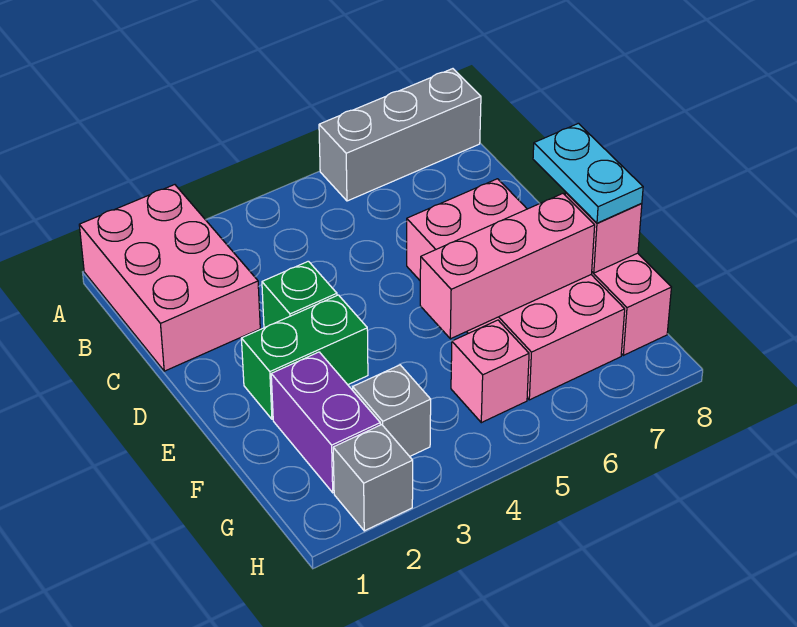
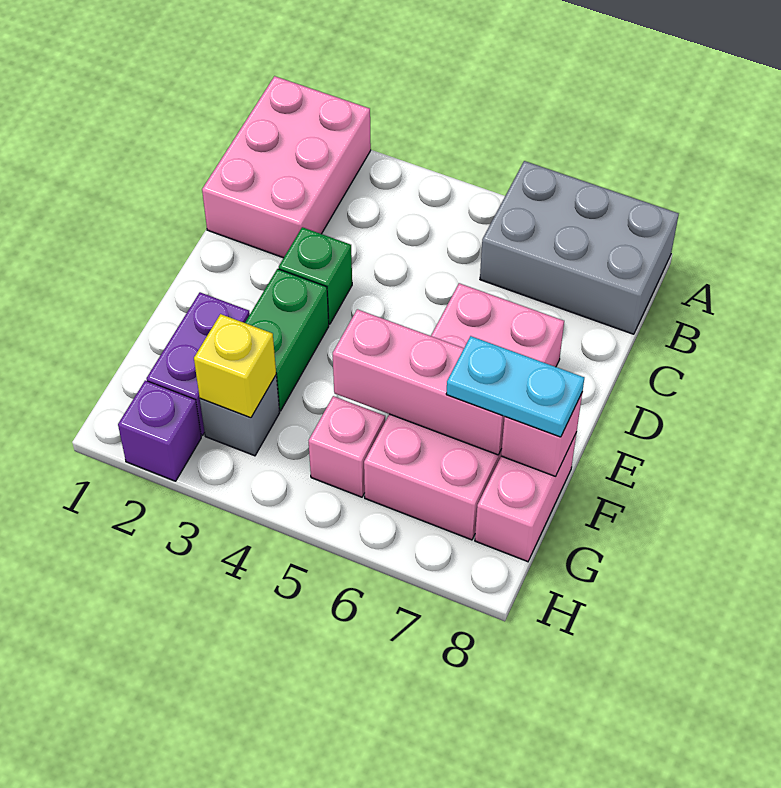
grey brick A6:A8 level 1 -> grey brick A6:B8 level 1
green brick E2:E3 level 1 -> green brick E3:F3 level 1
cyan plate E8:F8 level 3 -> cyan plate F7:F8 level 3
none -> yellow brick G3 level 2
grey brick H2 level 1 -> purple brick H2 level 1

